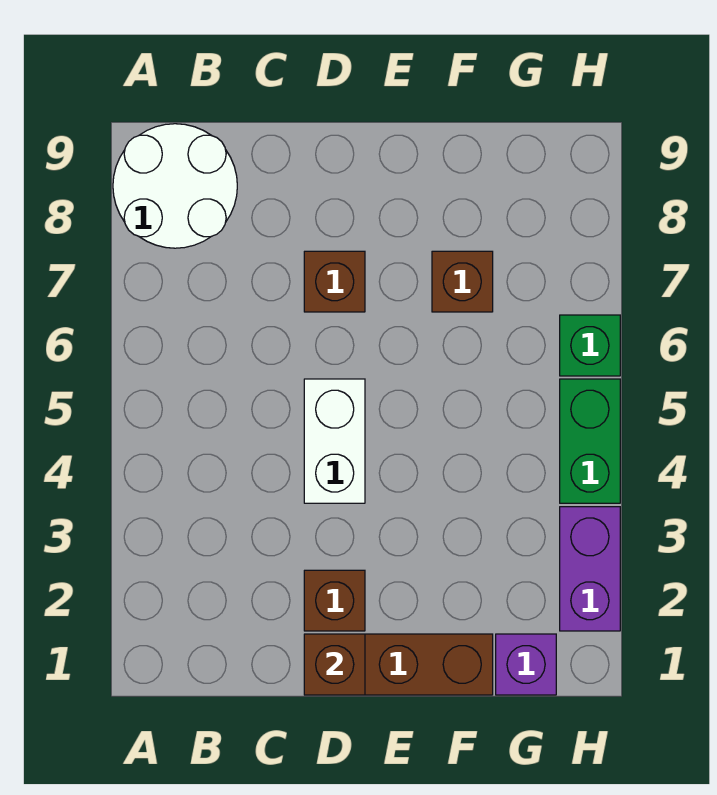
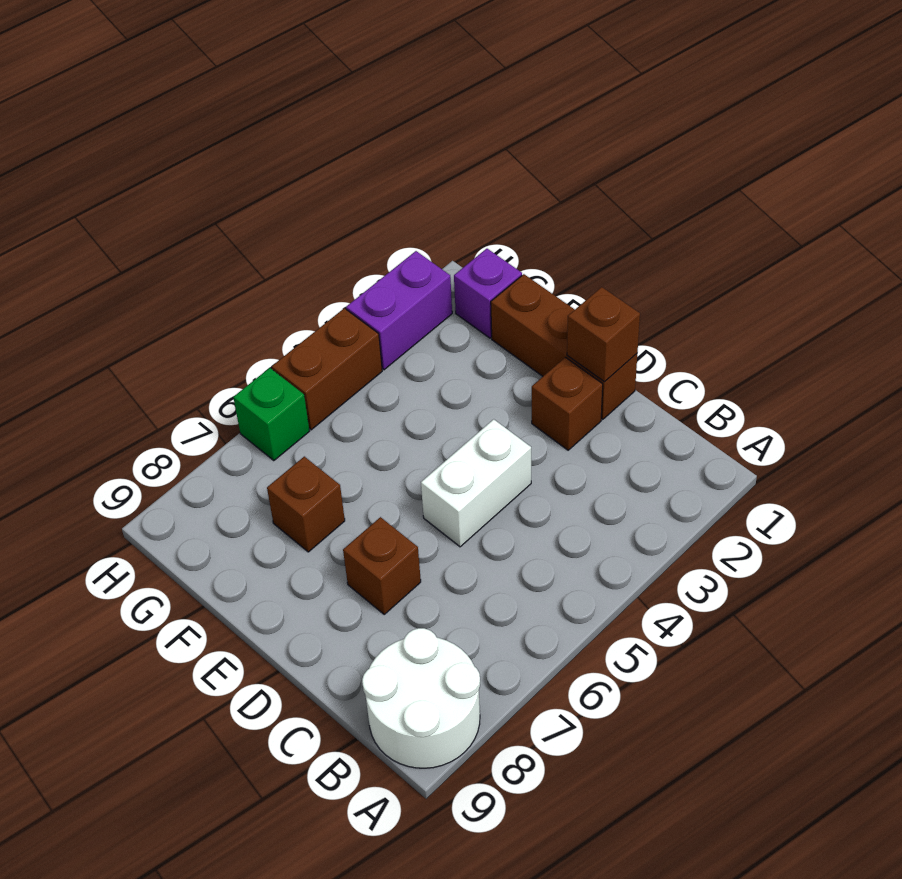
green brick H4:H5 level 1 -> brown brick H4:H5 level 1

